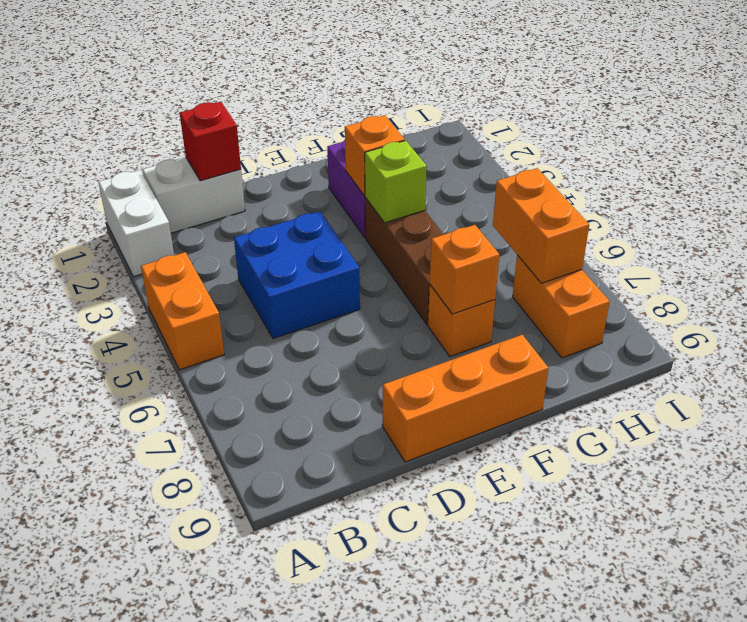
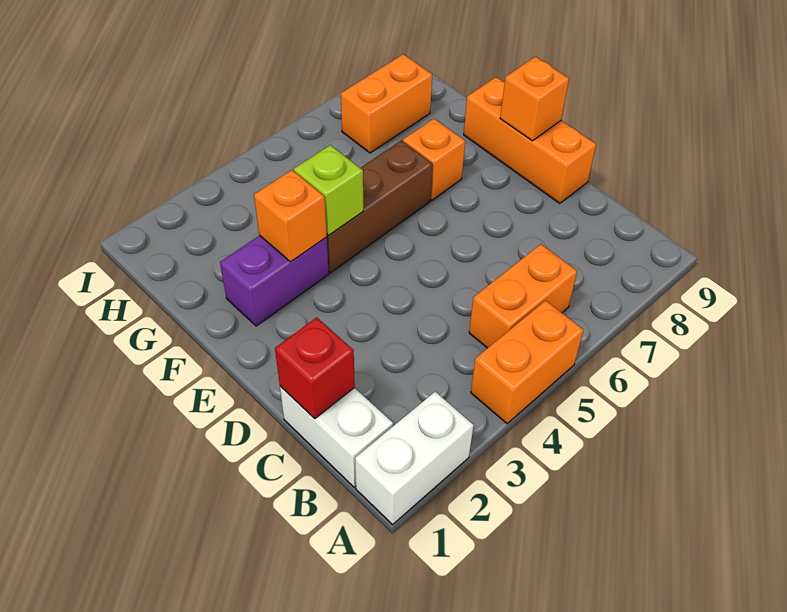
blue brick C4:D5 level 1 -> none
orange brick F7 level 2 -> orange brick E9 level 2
orange brick H6:H7 level 2 -> orange brick B5:B6 level 1

